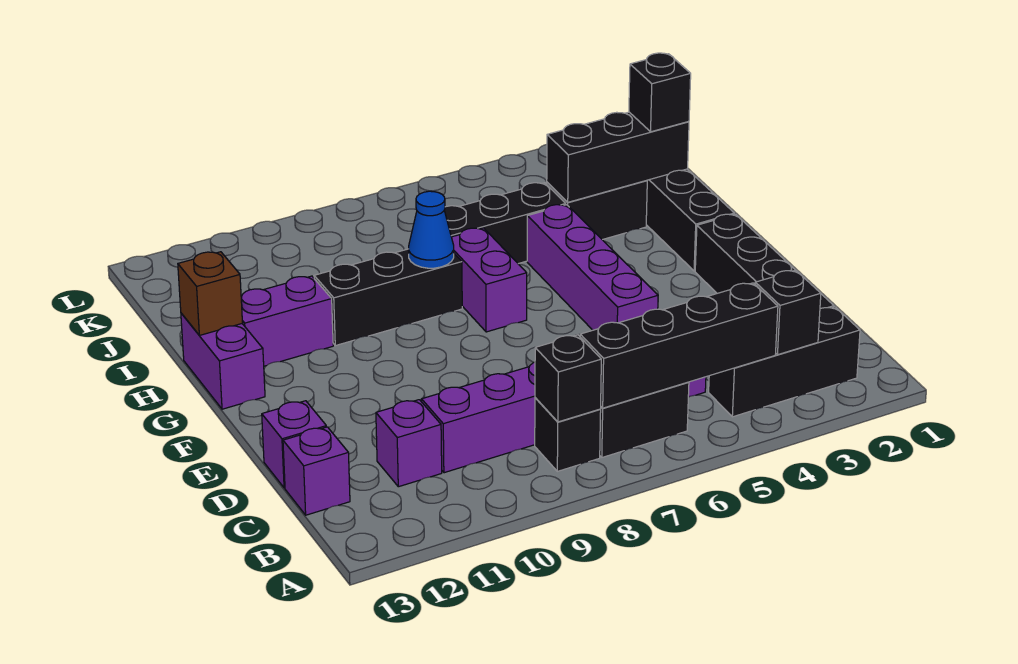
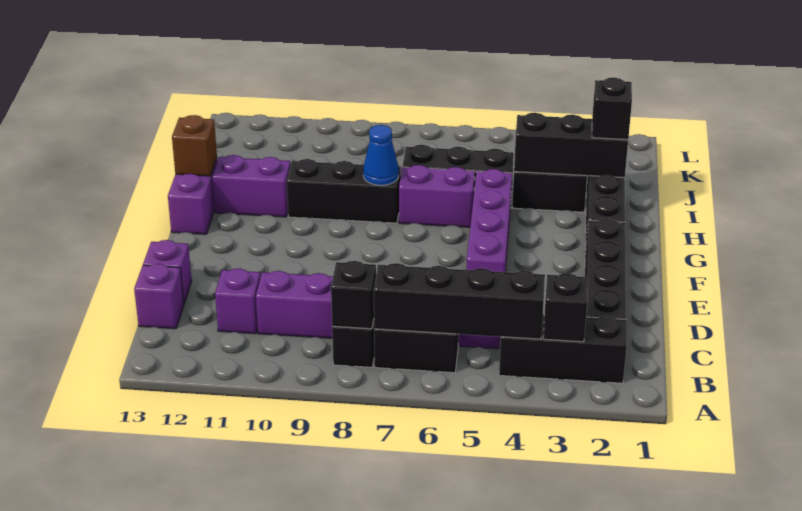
purple brick G7:H7 level 1 -> purple brick H6:H7 level 1

